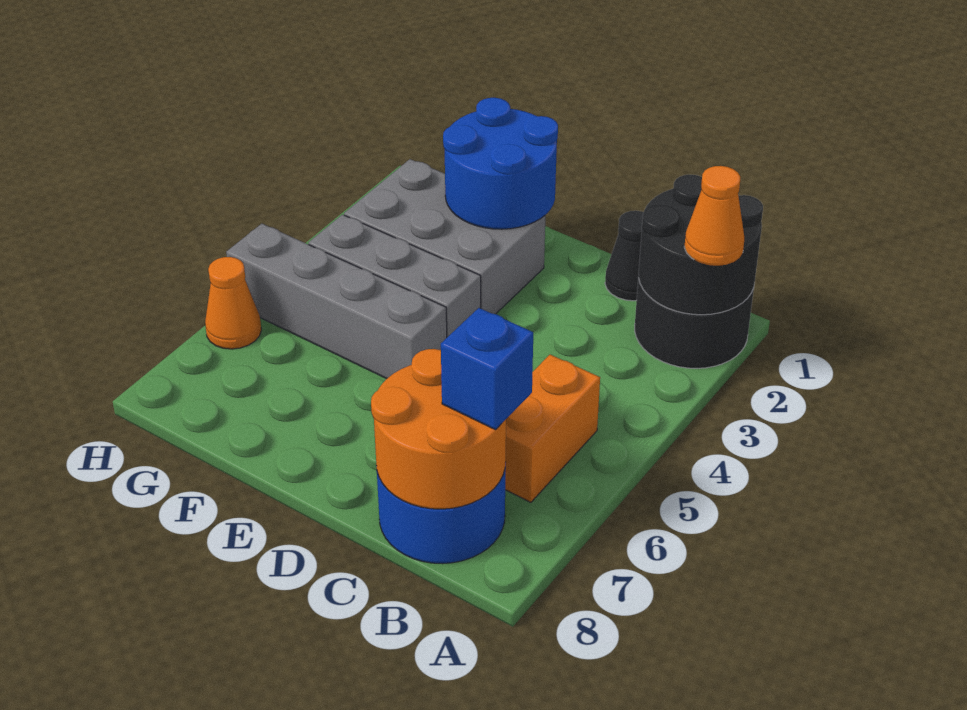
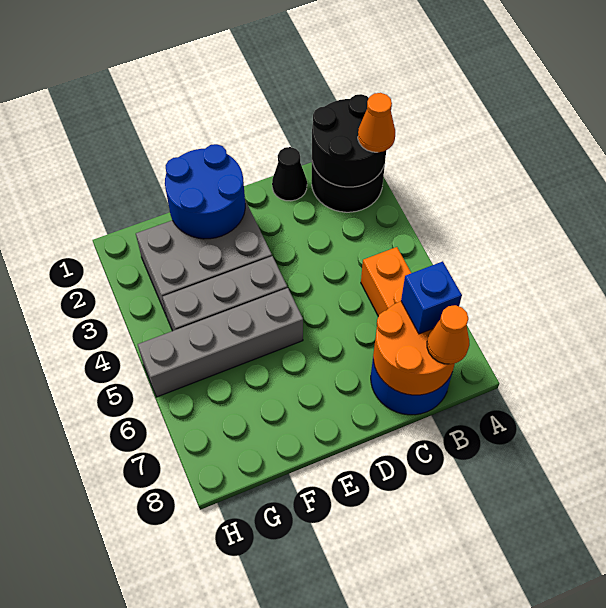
orange cone H6 level 1 -> orange cone B8 level 3

